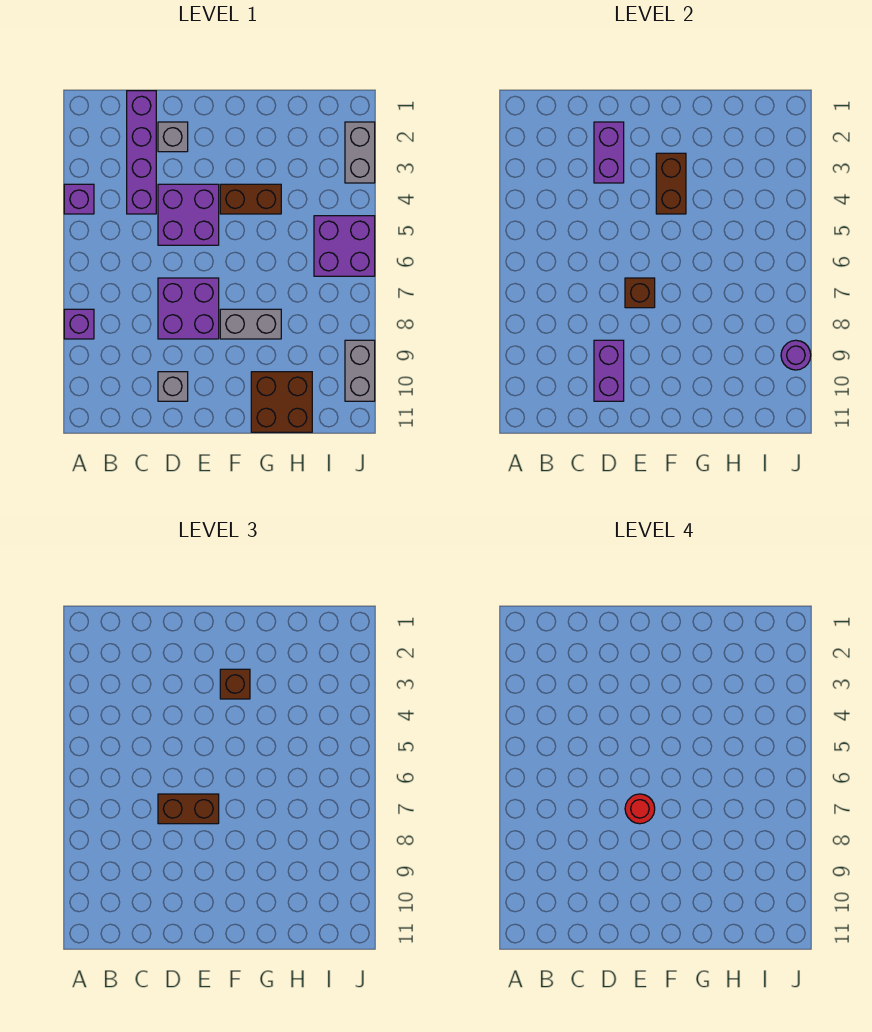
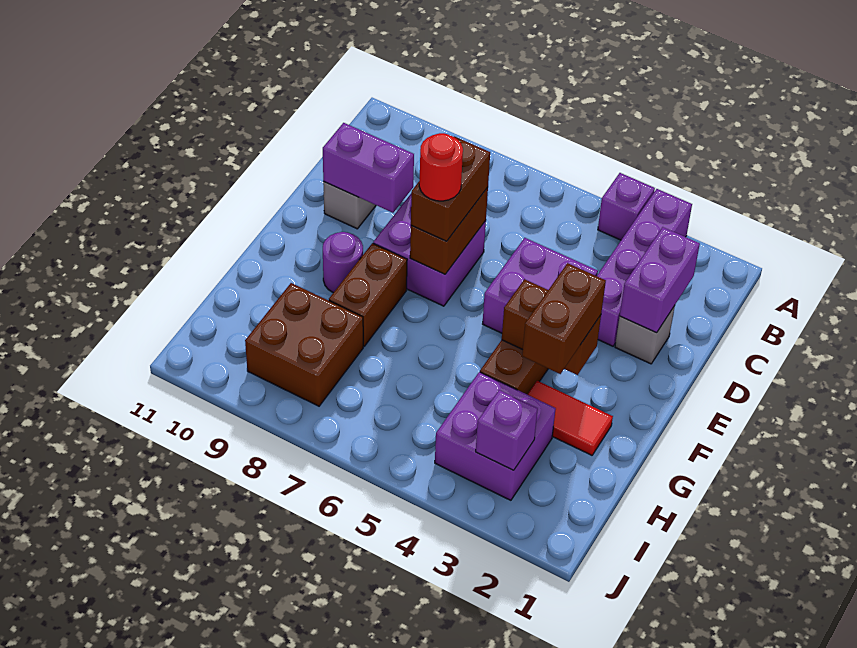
purple brick A8 level 1 -> purple brick I3 level 2
purple brick C1:C4 level 1 -> purple brick A3:D3 level 1
purple brick D2:D3 level 2 -> purple brick C2:D2 level 2
brown brick E7 level 2 -> brown brick D7:E7 level 2
brown brick F3 level 3 -> brown brick F3:G3 level 3
grey brick F8:G8 level 1 -> brown brick F8:G8 level 1
none -> red tile G2:G3 level 1
brown brick G10:H11 level 1 -> brown brick H8:I9 level 1
purple brick I5:J6 level 1 -> purple brick H3:I4 level 1
grey brick J2:J3 level 1 -> none
grey brick J9:J10 level 1 -> none
purple round brick J9 level 2 -> purple round brick F9 level 1

